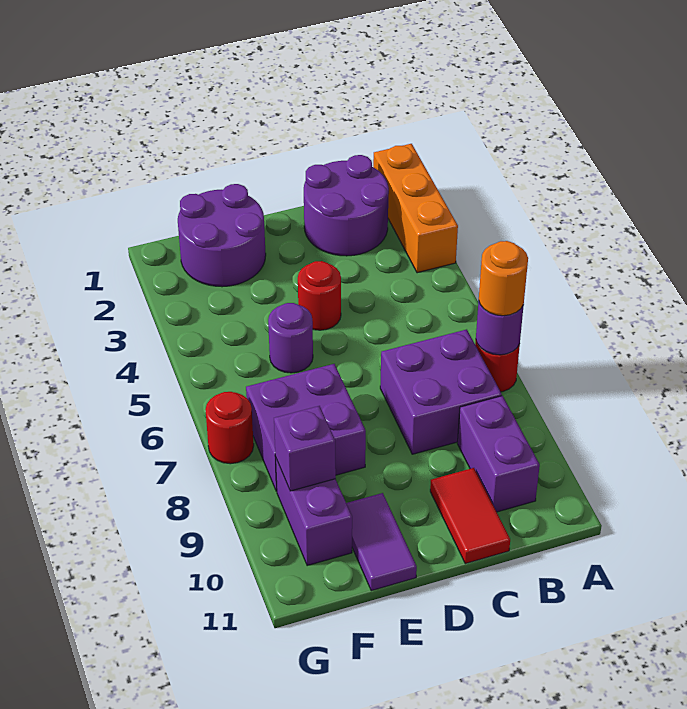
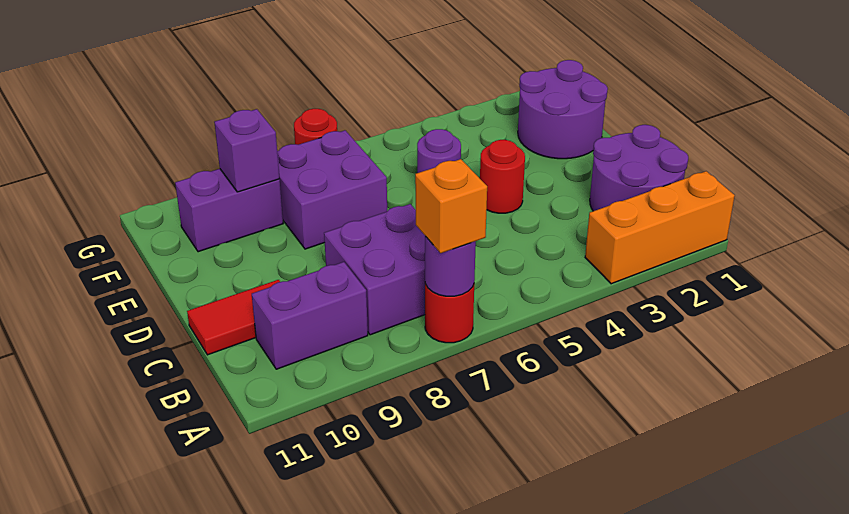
orange round brick A7 level 3 -> orange brick A7 level 3
purple tile E10:E11 level 1 -> none

